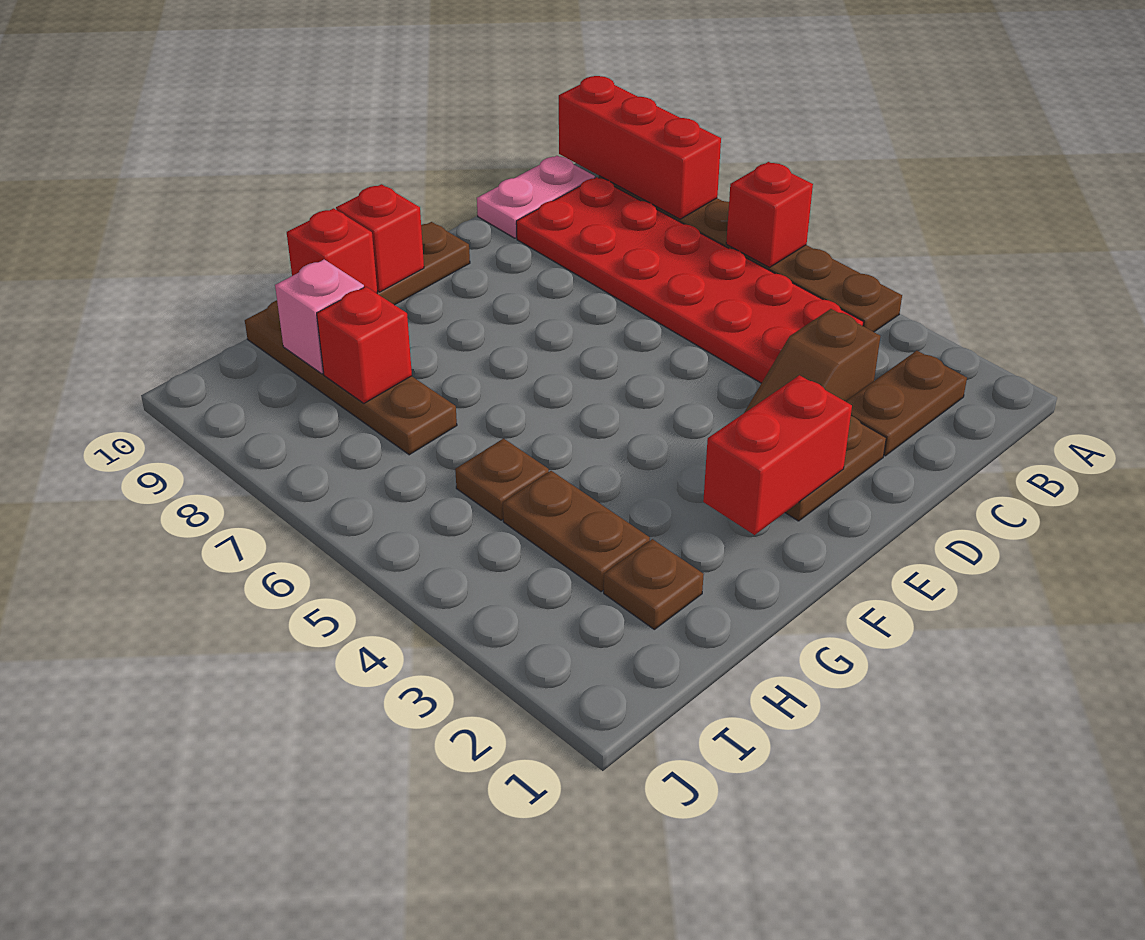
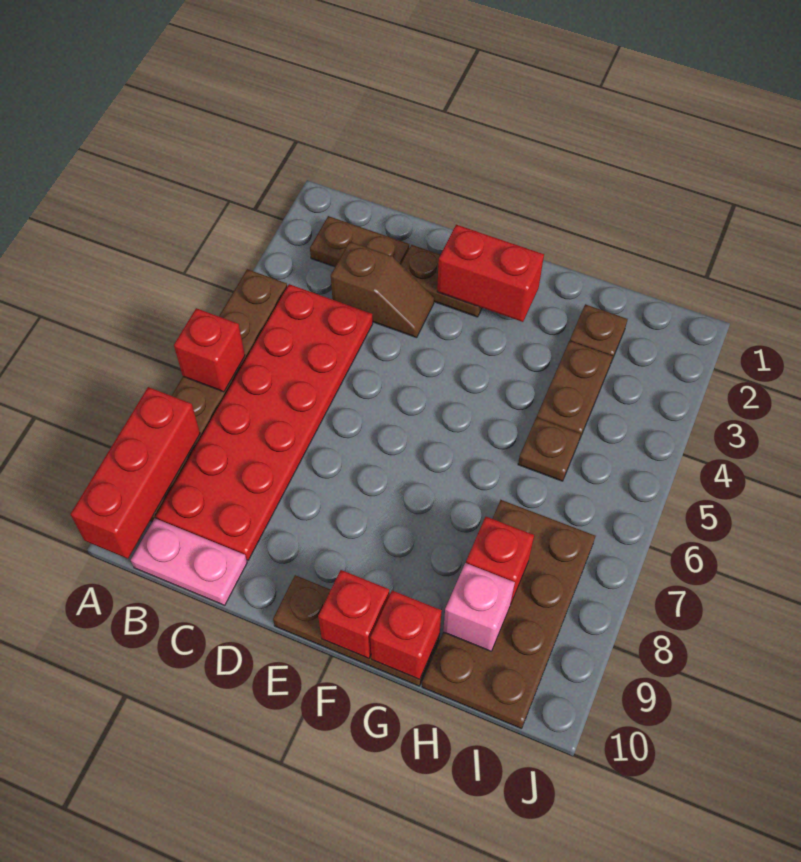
brown plate H7:H10 level 1 -> brown plate H7:I10 level 1

